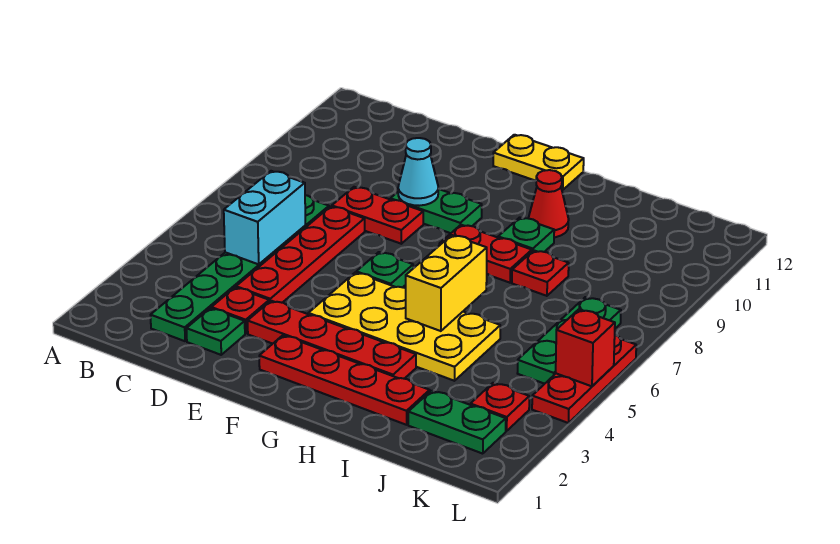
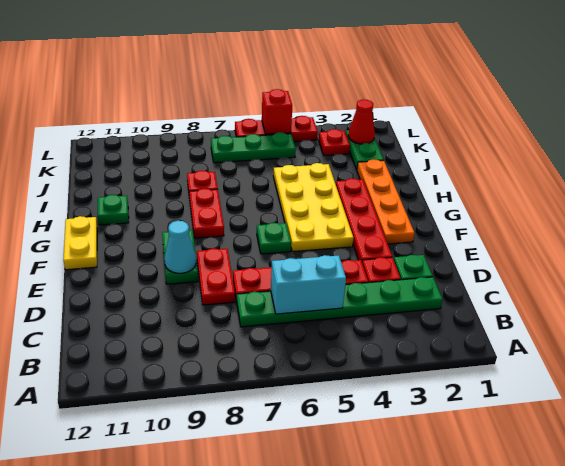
red plate F2:I2 level 1 -> orange plate F2:I2 level 1
yellow brick H5:H6 level 2 -> none
green plate H9 level 1 -> green plate H11 level 1
red cone H10 level 1 -> red cone K2 level 2

